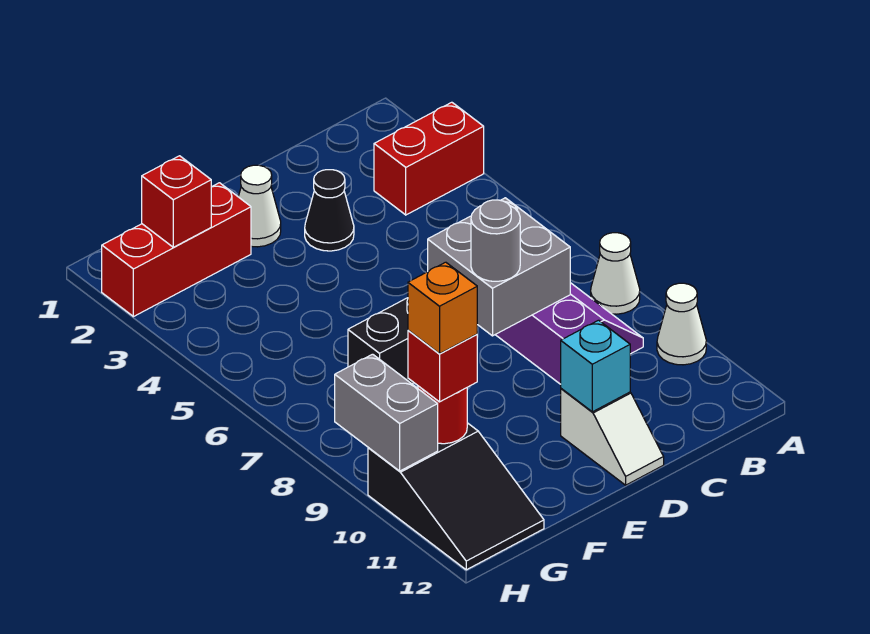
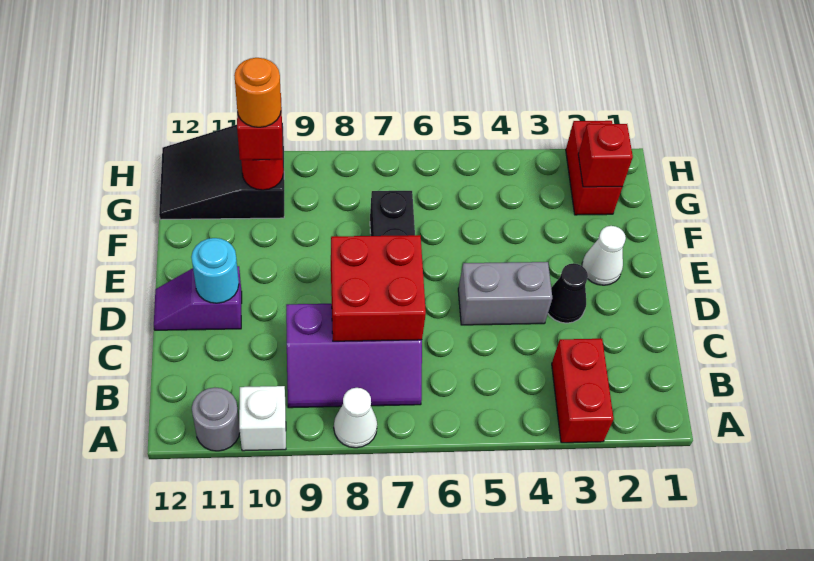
white cone A10 level 1 -> white brick A10 level 1
grey brick C7:D8 level 2 -> red brick C7:D8 level 2
grey round brick D8 level 3 -> grey round brick A11 level 1
white slope D11:D12 level 1 top 11 -> purple slope D11:D12 level 1 top 11
cyan brick D11 level 2 -> cyan round brick D11 level 2
red brick F2:H2 level 1 -> red brick G2:H2 level 1
orange brick G10 level 4 -> orange round brick G10 level 4
grey brick H9:H10 level 2 -> grey brick D4:D5 level 1

